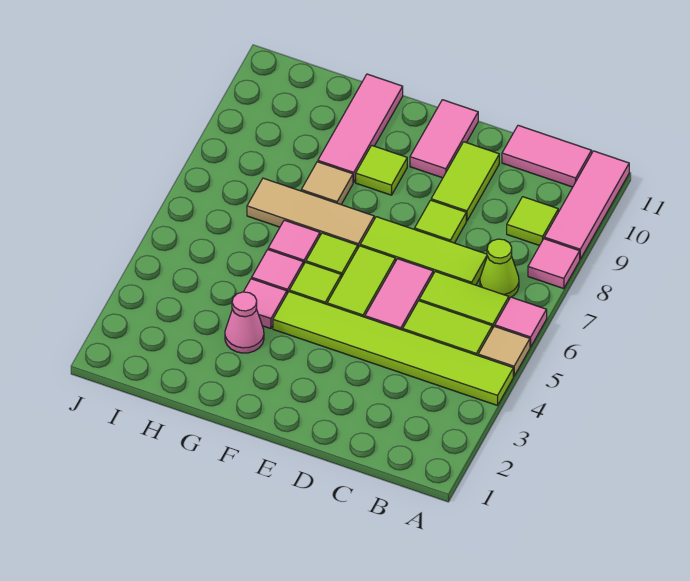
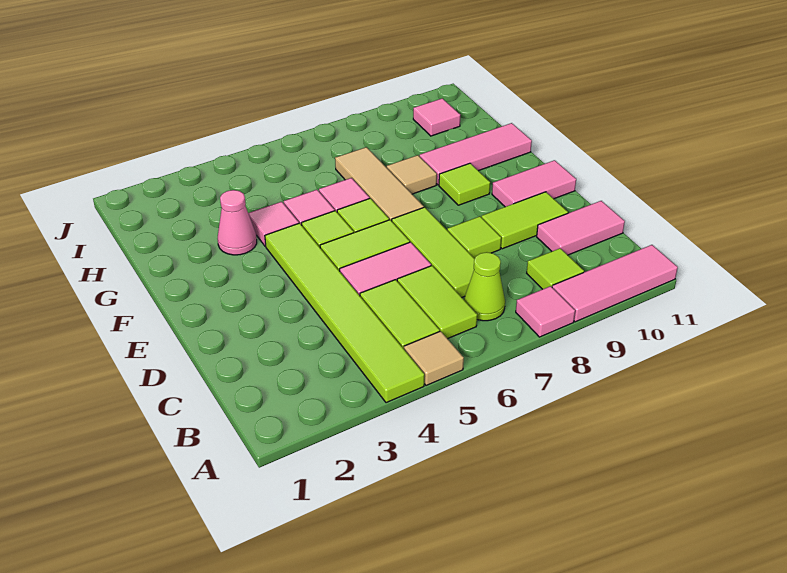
pink tile A6 level 1 -> pink tile I10 level 1
pink tile B11:C11 level 1 -> pink tile C10:C11 level 1

